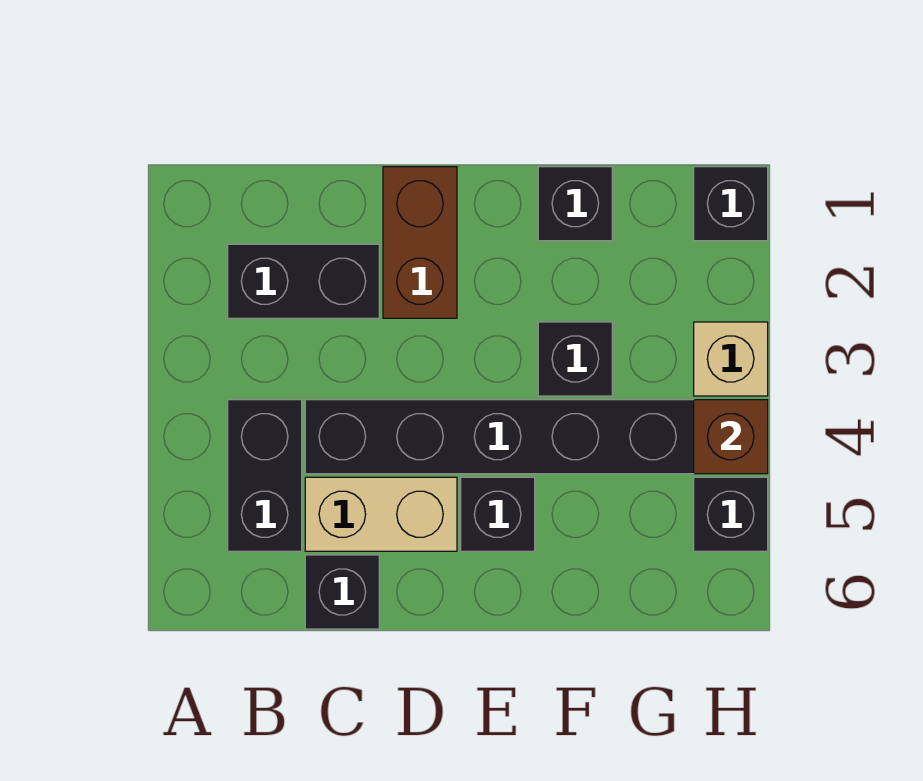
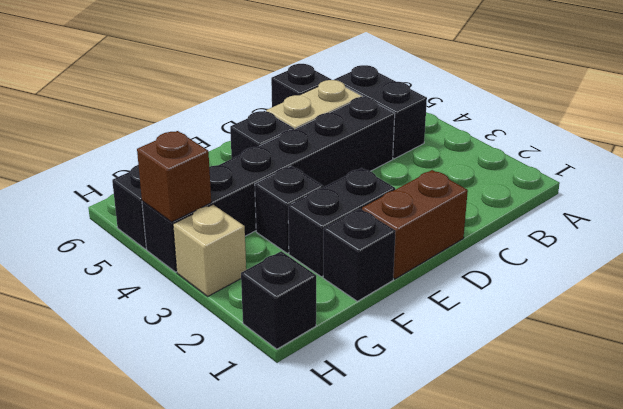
black brick B2:C2 level 1 -> black brick E2:F2 level 1
brown brick D1:D2 level 1 -> brown brick D1:E1 level 1

